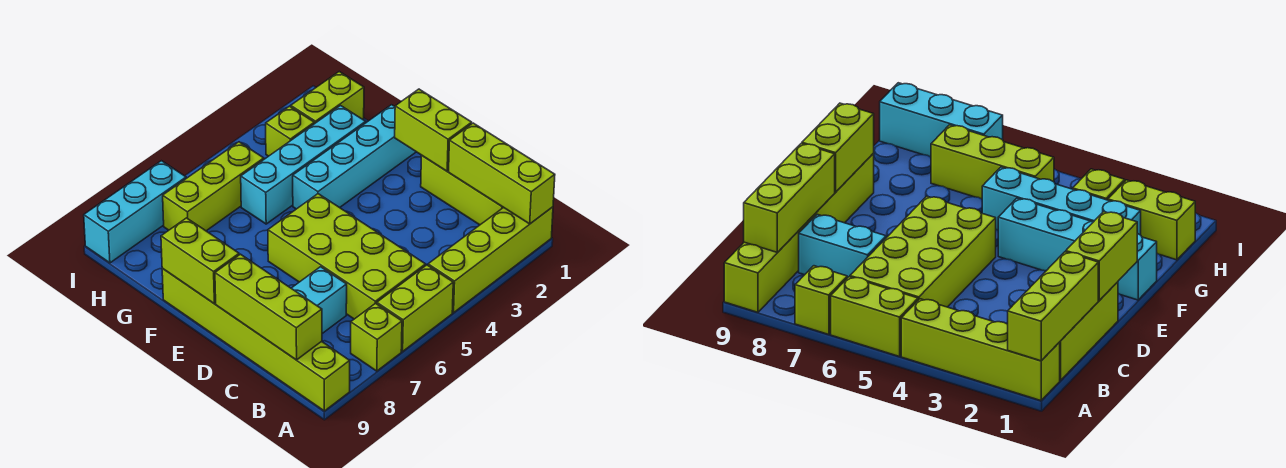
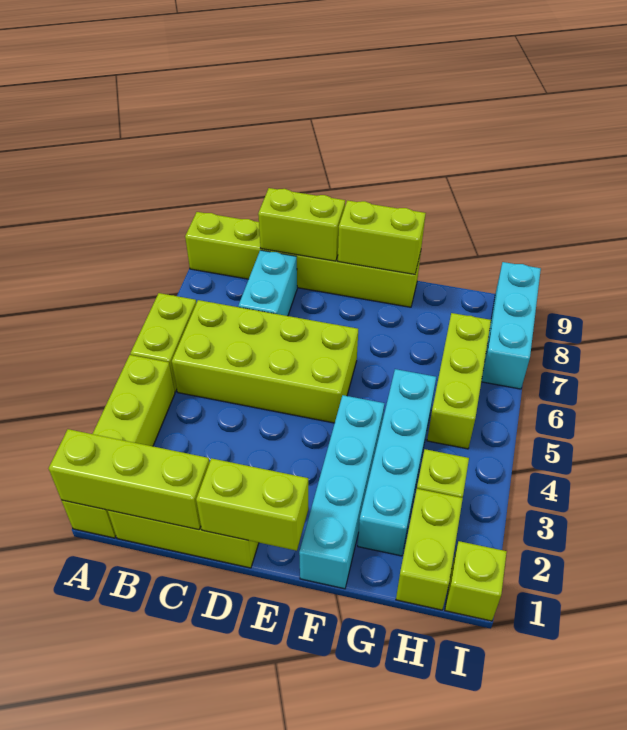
lime brick A7 level 1 -> lime brick I1 level 1
lime brick B9:D9 level 2 -> lime brick C9:D9 level 2

